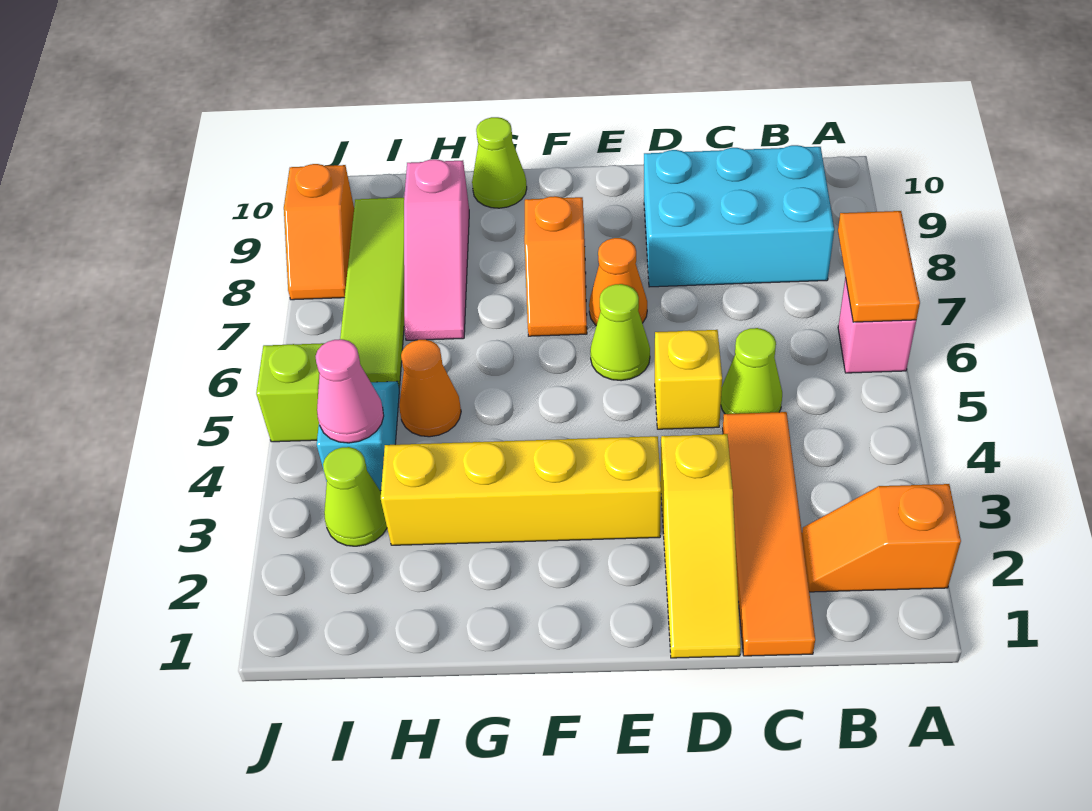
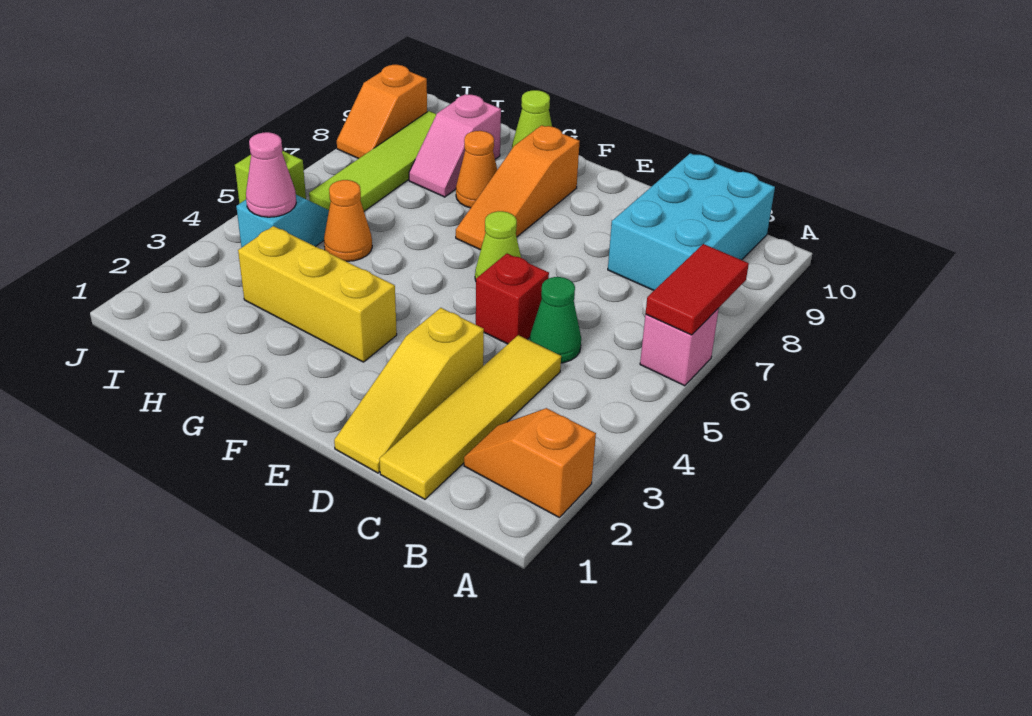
orange tile A6:A7 level 2 -> red tile A6:A7 level 2
cyan brick B8:D9 level 1 -> cyan brick B8:C10 level 1
orange tile C1:C4 level 1 -> yellow tile C1:C4 level 1
lime cone C5 level 1 -> green cone C5 level 1
yellow brick D5 level 1 -> red brick D5 level 1
yellow brick E3:H3 level 1 -> yellow brick F3:H3 level 1
orange cone E7 level 1 -> orange cone G8 level 1
orange slope F7:F8 level 1 top 8 -> orange slope F7:F9 level 1 top 9
pink slope H7:H9 level 1 top 9 -> pink slope H8:H9 level 1 top 9
lime cone I3 level 1 -> none

